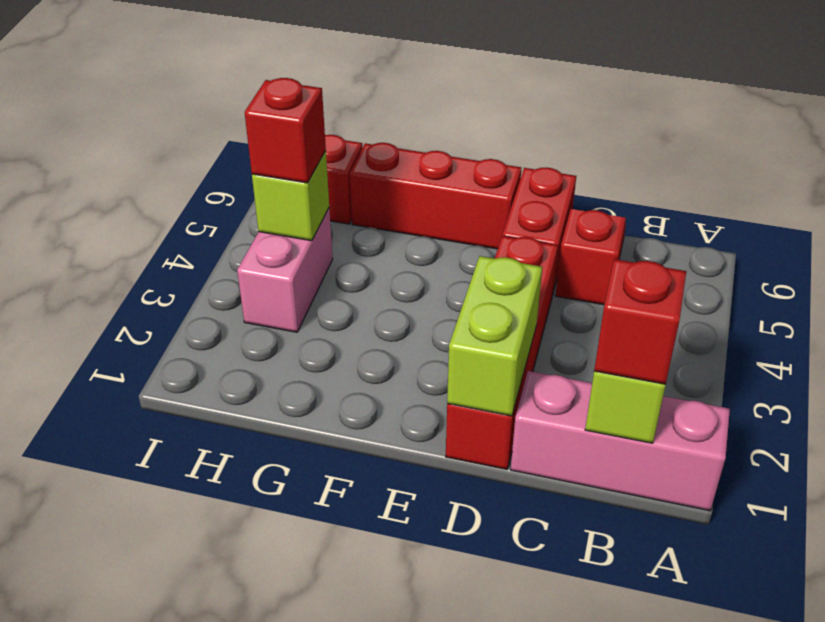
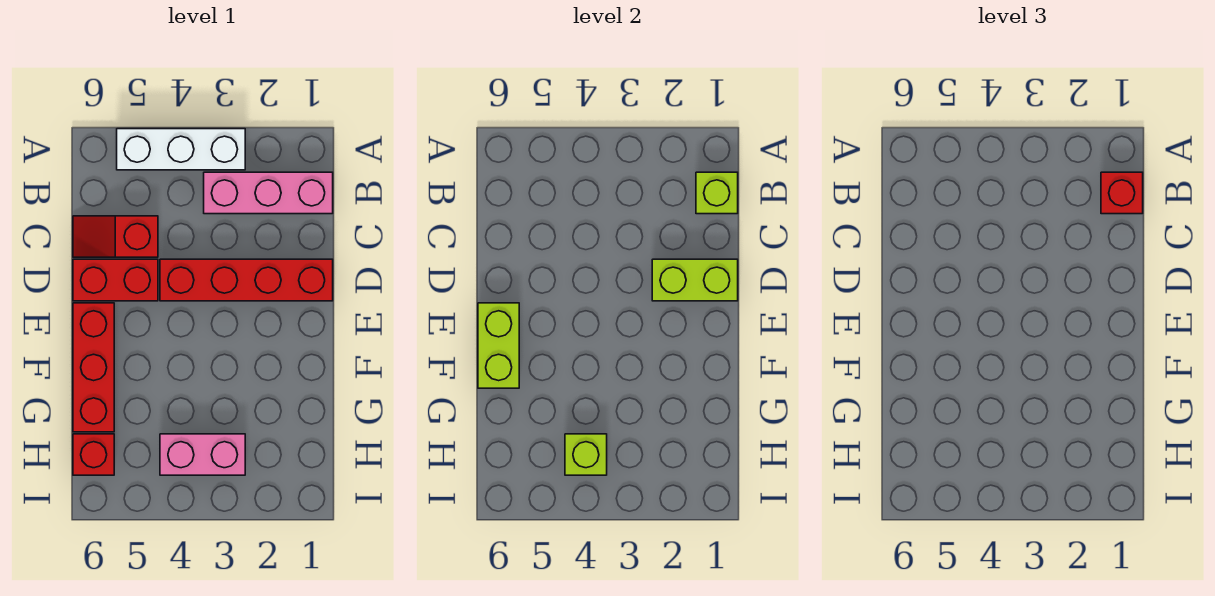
pink brick A1:C1 level 1 -> pink brick B1:B3 level 1
none -> white brick A3:A5 level 1
none -> lime brick E6:F6 level 2
red brick H4 level 3 -> none

